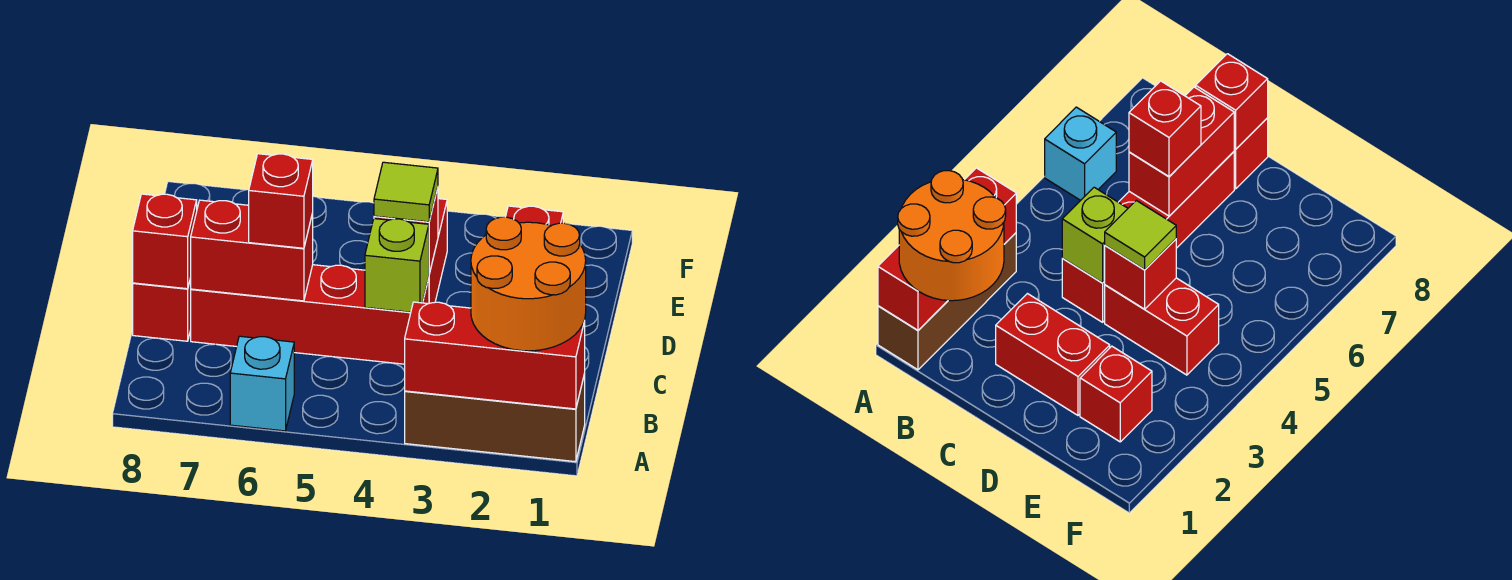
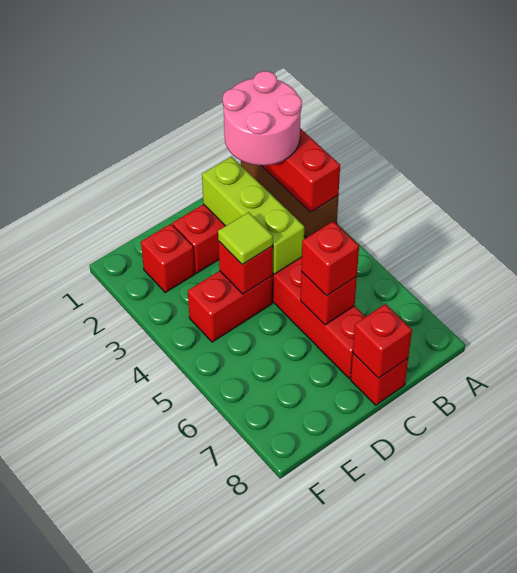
orange round brick A1:B2 level 3 -> pink round brick A1:B2 level 3
cyan brick A6 level 1 -> none
lime brick C4 level 2 -> lime brick C2:C4 level 2
red brick C6:C7 level 2 -> red brick C6 level 2

